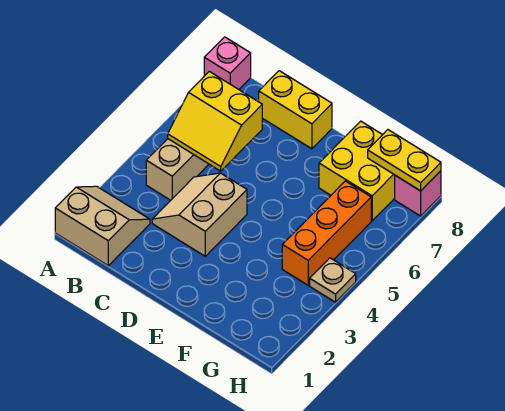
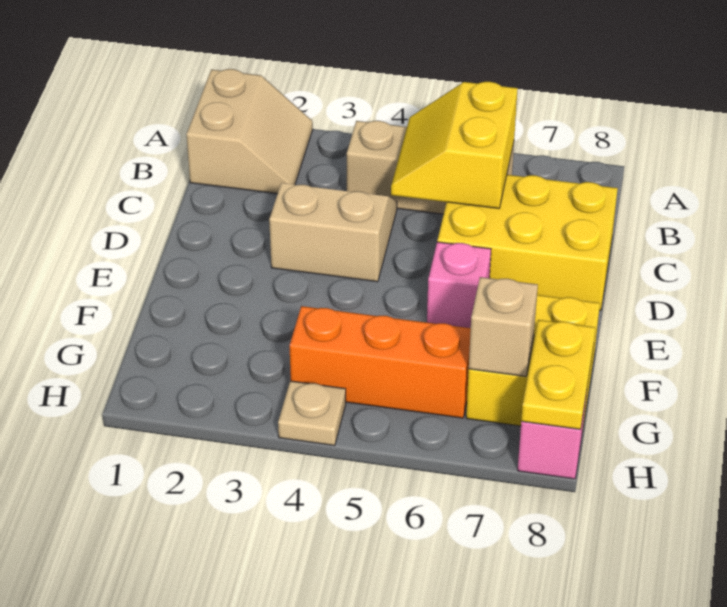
pink brick A8 level 1 -> pink brick E6 level 1
yellow brick C8:D8 level 1 -> yellow brick C6:D8 level 1
none -> tan brick G7 level 2

